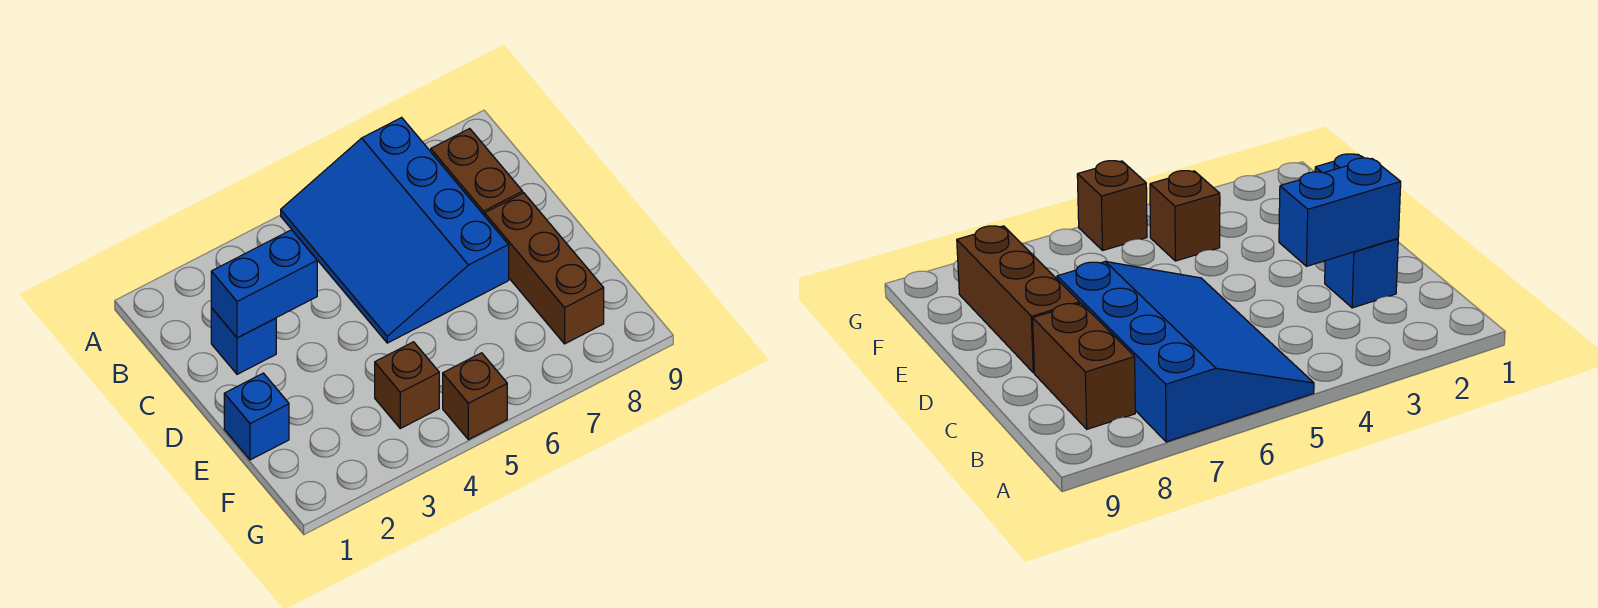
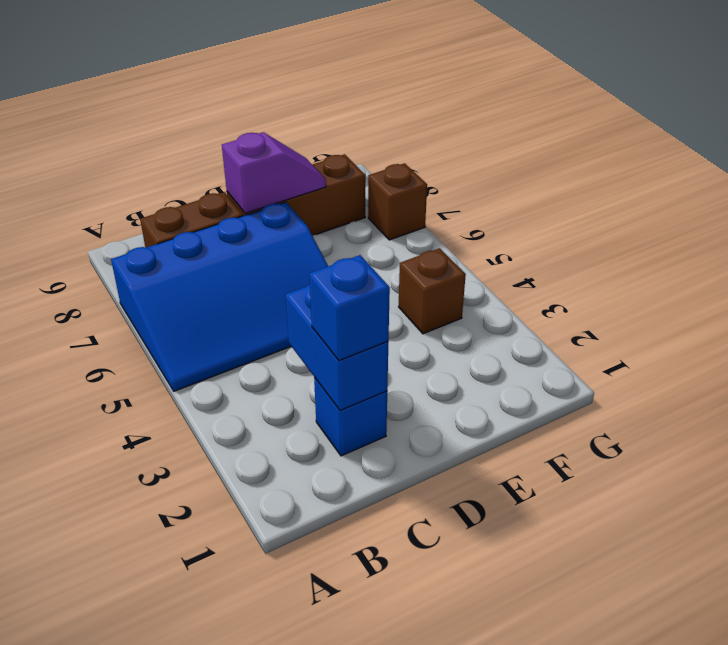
none -> purple slope D8:E8 level 2 top D
blue brick E1 level 1 -> blue brick C2 level 3
brown brick G5 level 1 -> brown brick G7 level 1

